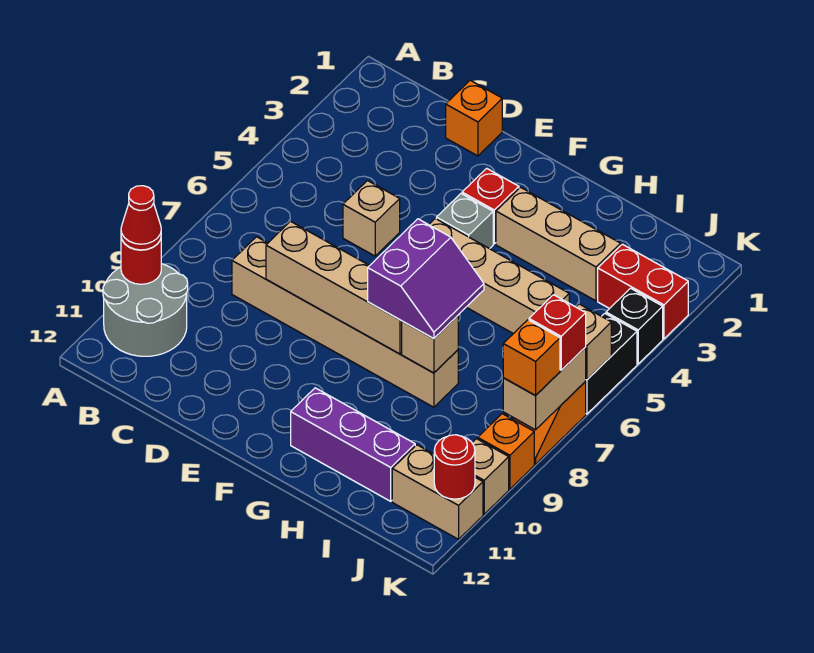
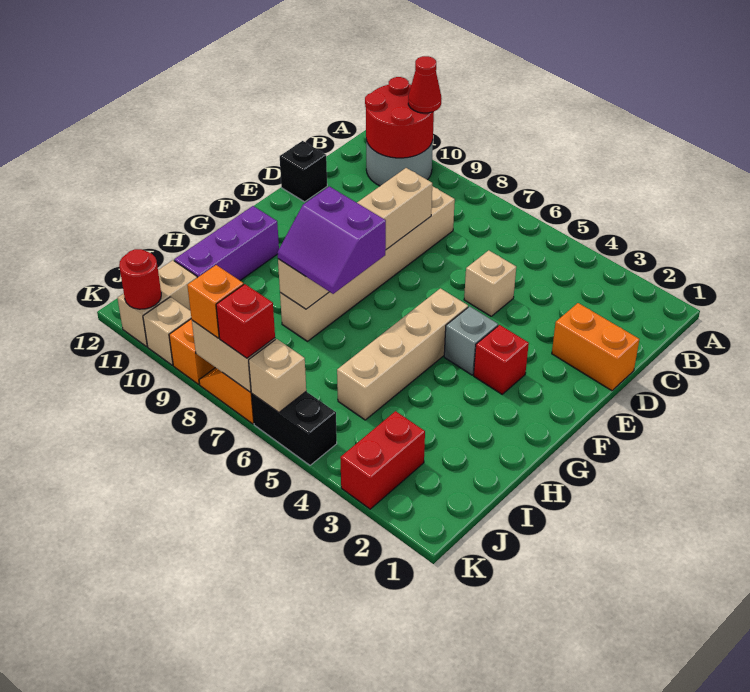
red round brick A10 level 2 -> red round brick A10:B11 level 2
orange brick D1 level 1 -> orange brick D1:D2 level 1
tan brick G3:I3 level 1 -> none
black brick K4 level 1 -> black brick D12 level 1

